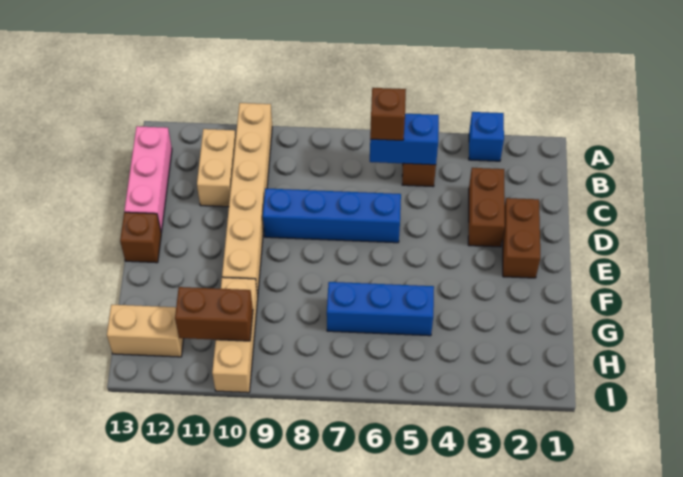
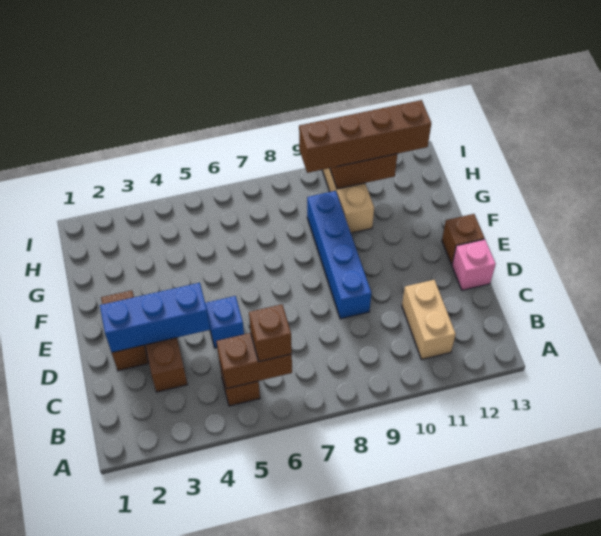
blue brick A3 level 1 -> blue brick D5 level 1
tan brick A10:F10 level 1 -> none
blue brick B5:B6 level 2 -> brown brick B5:B6 level 2
pink brick B13:D13 level 1 -> pink brick D13 level 1
blue brick D6:D9 level 1 -> blue brick D9:G9 level 1
blue brick G5:G7 level 1 -> blue brick D2:D4 level 2
none -> brown brick H9:H12 level 3
tan brick H12:H13 level 1 -> none

